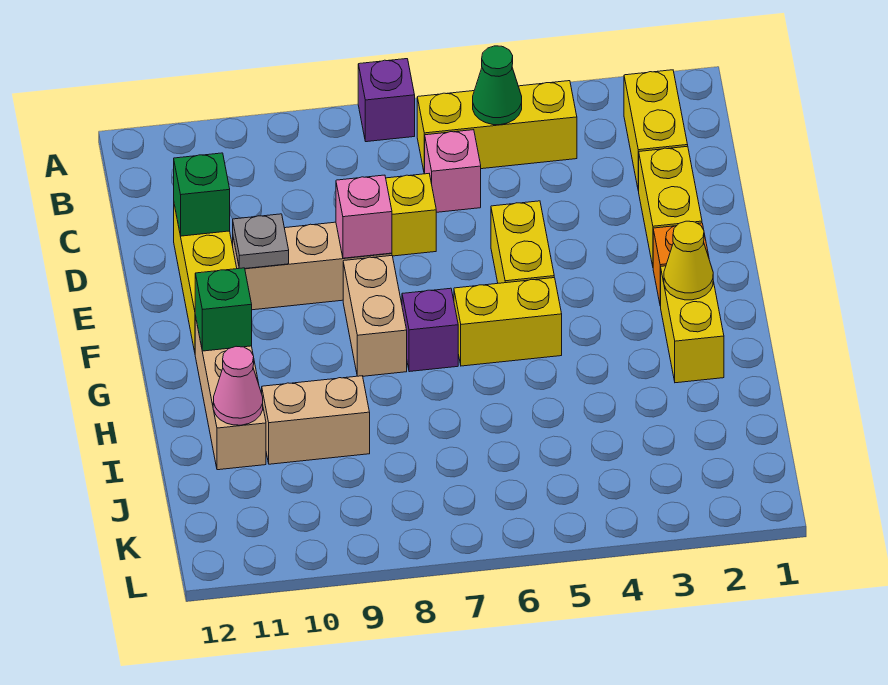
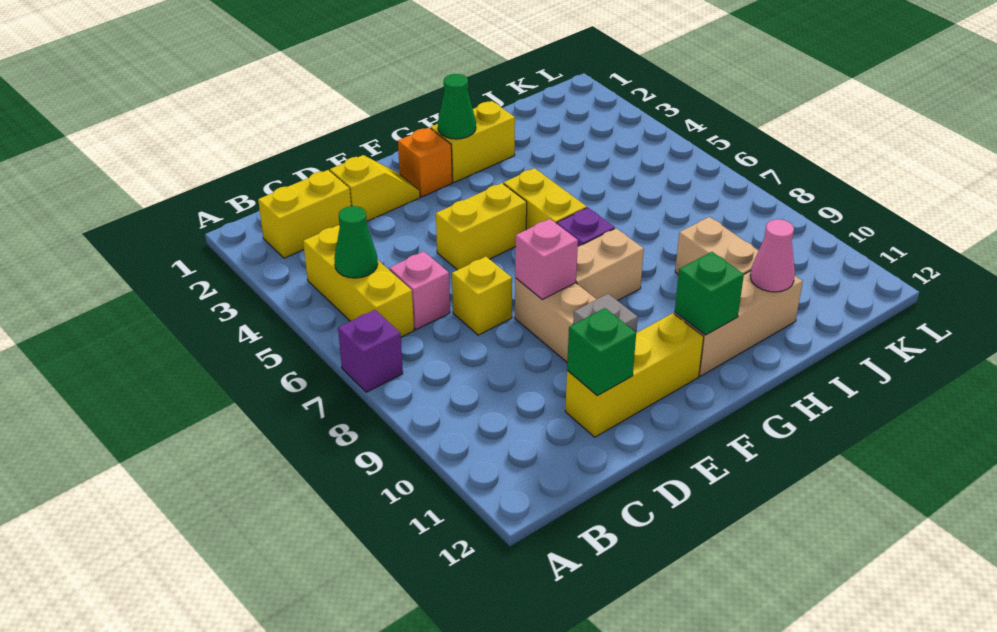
yellow brick D2:E2 level 1 -> yellow slope D2:E2 level 1 top D
yellow cone G2 level 2 -> green cone G2 level 2

